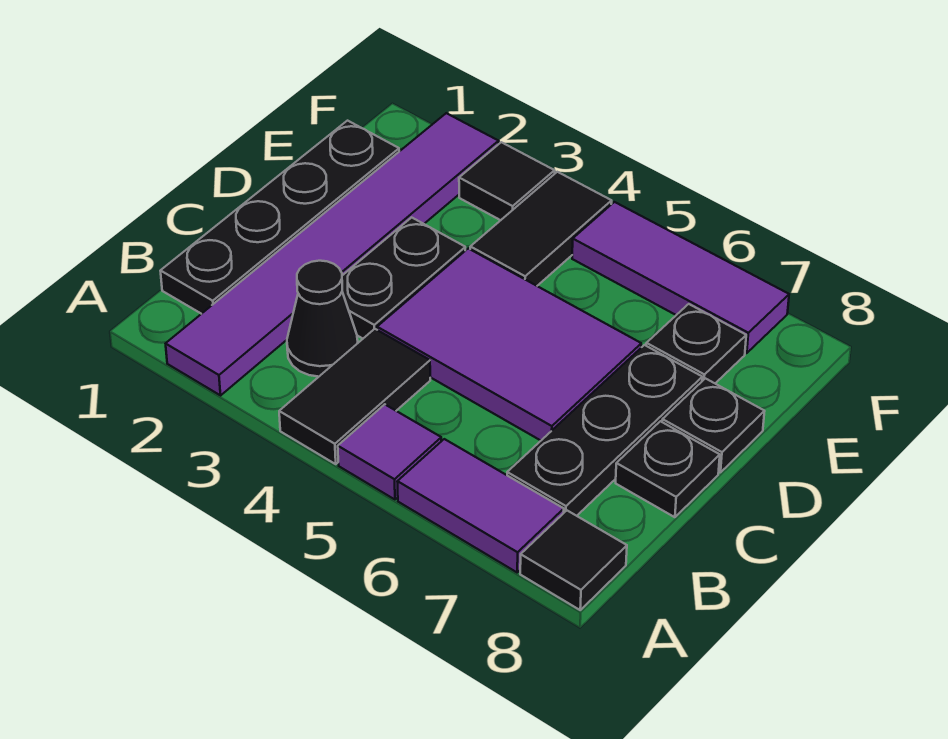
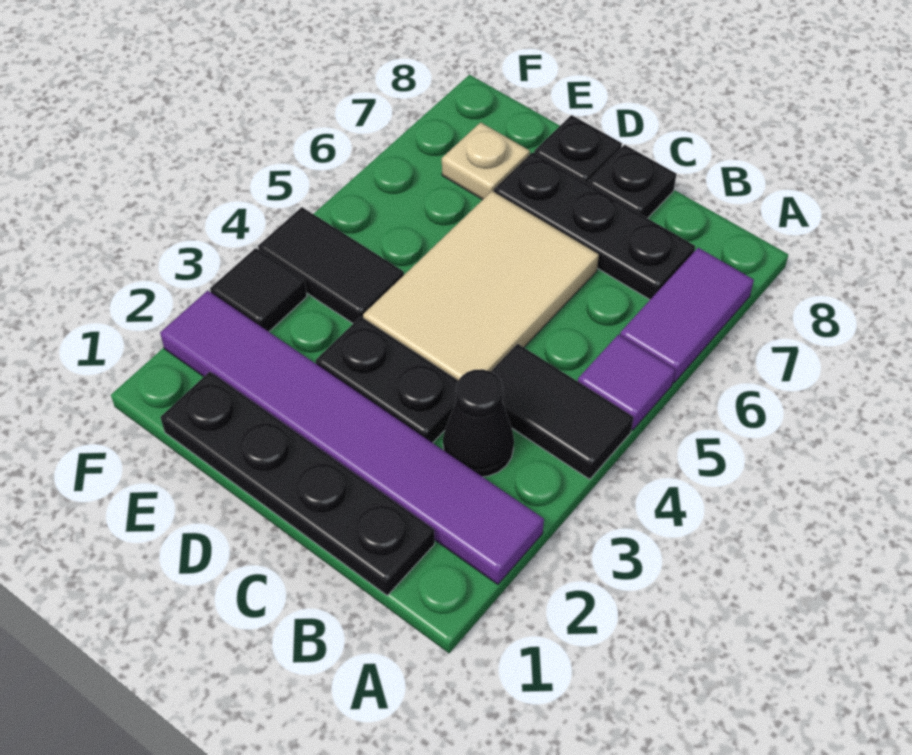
black tile A8 level 1 -> none
purple tile C4:D6 level 1 -> tan tile C4:D6 level 1
black plate E7 level 1 -> tan plate E7 level 1
purple tile F5:F7 level 1 -> none

